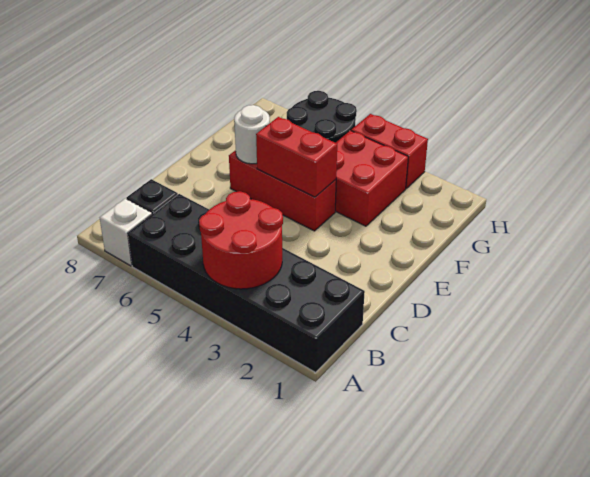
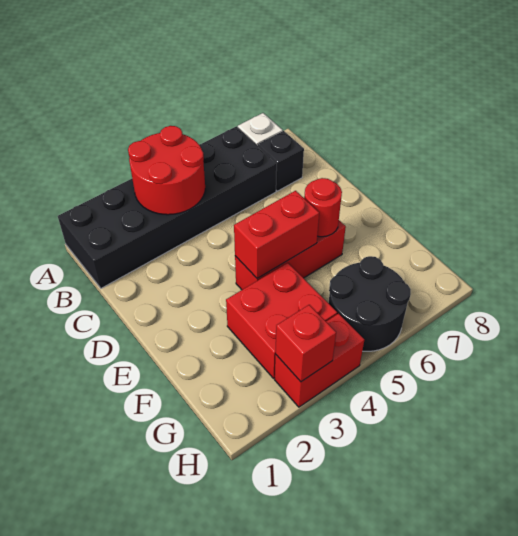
white round brick E6 level 2 -> red round brick E6 level 2
none -> red brick H3 level 2

